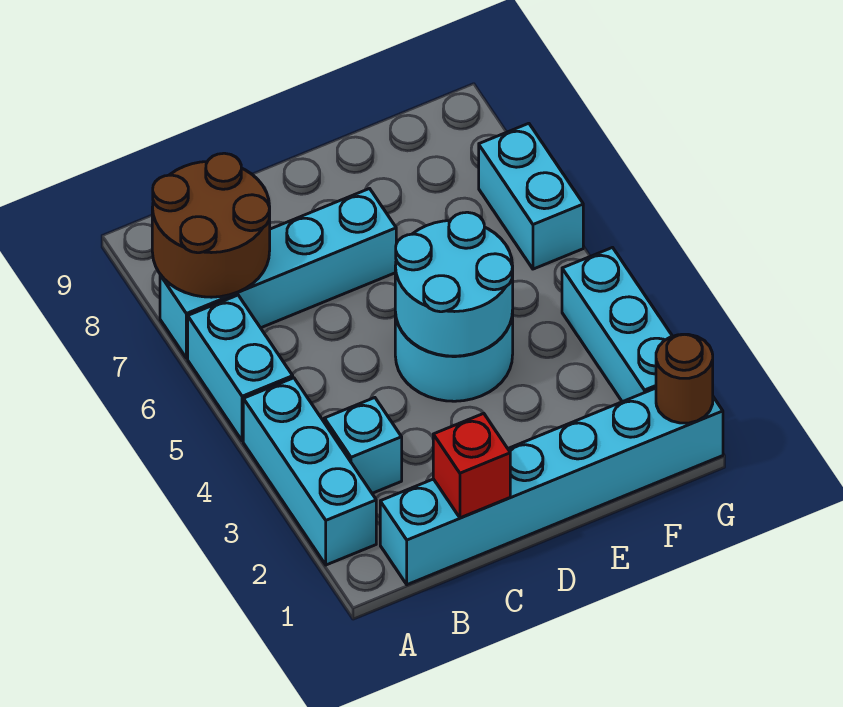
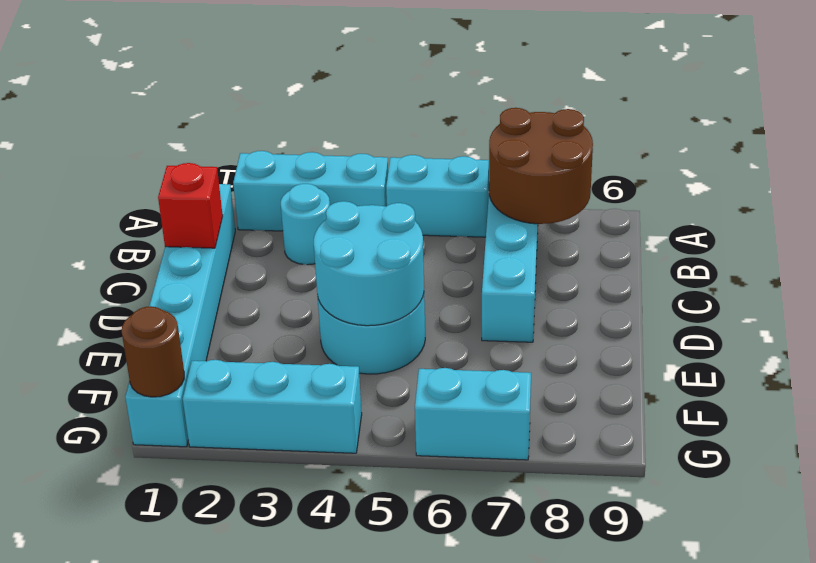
cyan brick B3 level 1 -> cyan round brick B3 level 1

